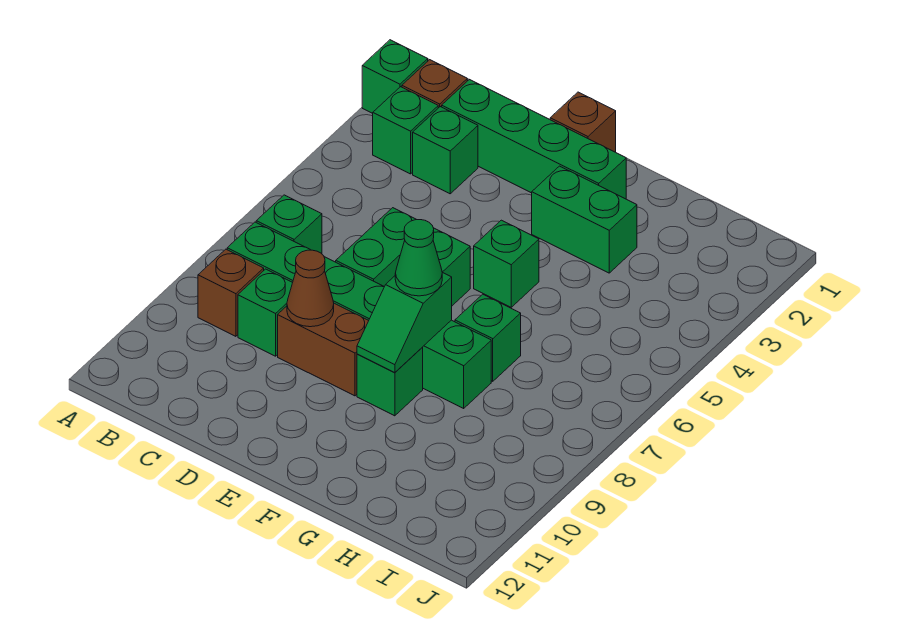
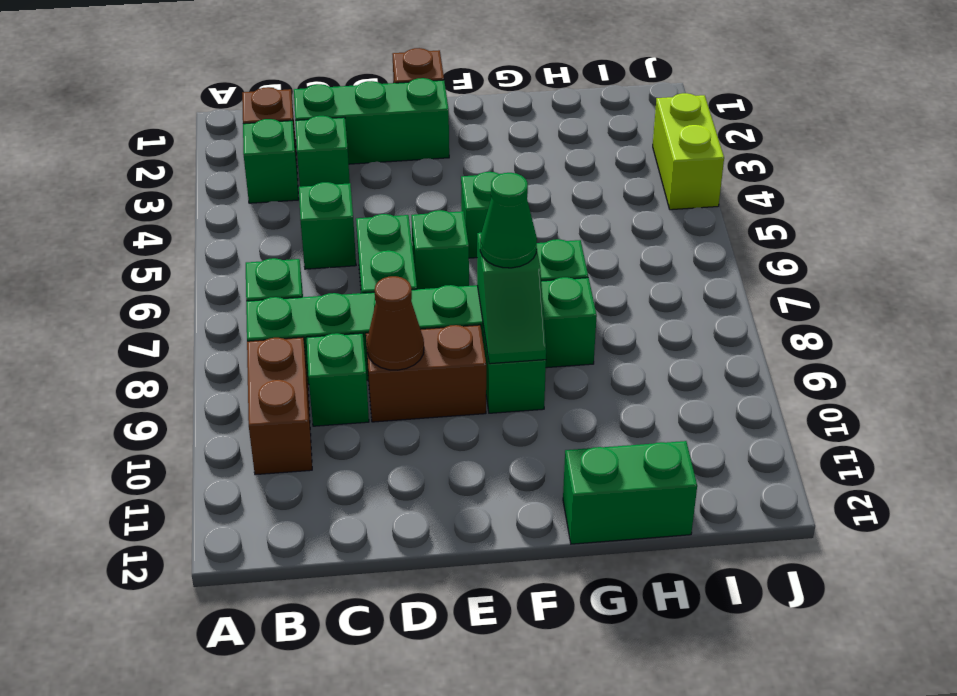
green brick A2 level 1 -> green brick C5 level 1
brown brick B9 level 1 -> brown brick B9:B10 level 1
green brick C2:F2 level 1 -> green brick C2:E2 level 1
green brick F3:G3 level 1 -> green brick G12:H12 level 1
none -> lime brick J3:J4 level 1

